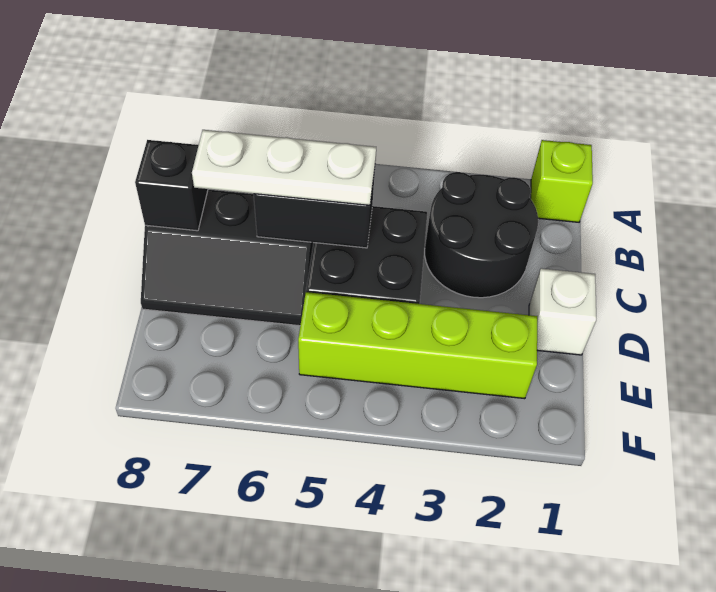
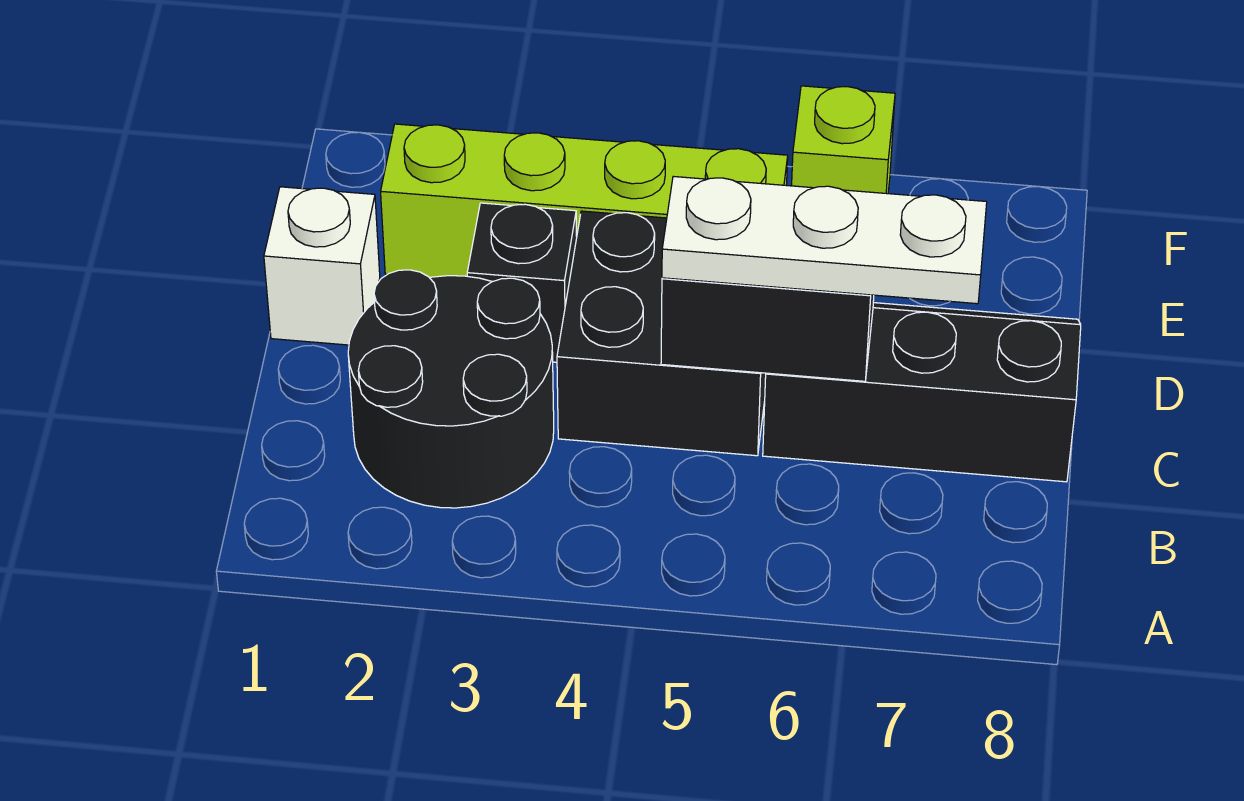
lime brick A1 level 1 -> lime brick F6 level 1
black brick C8 level 2 -> black brick D3 level 1

